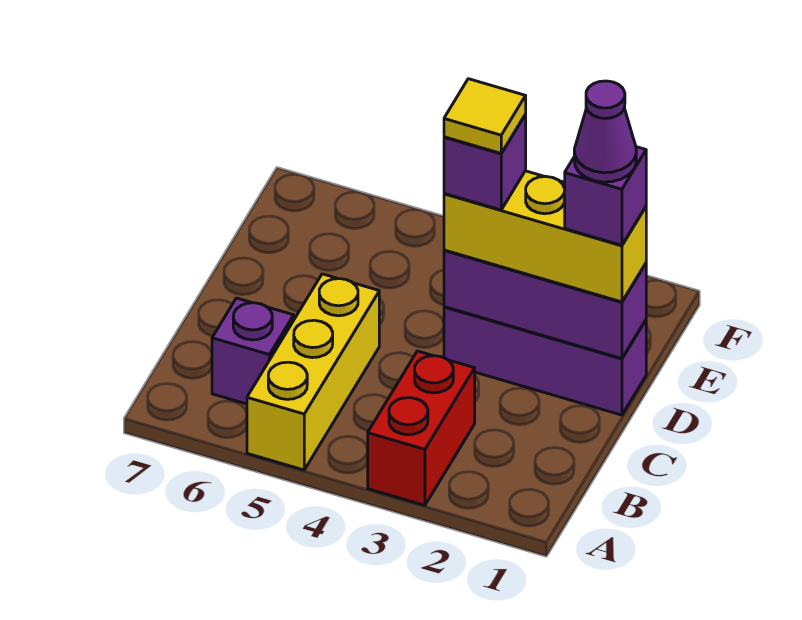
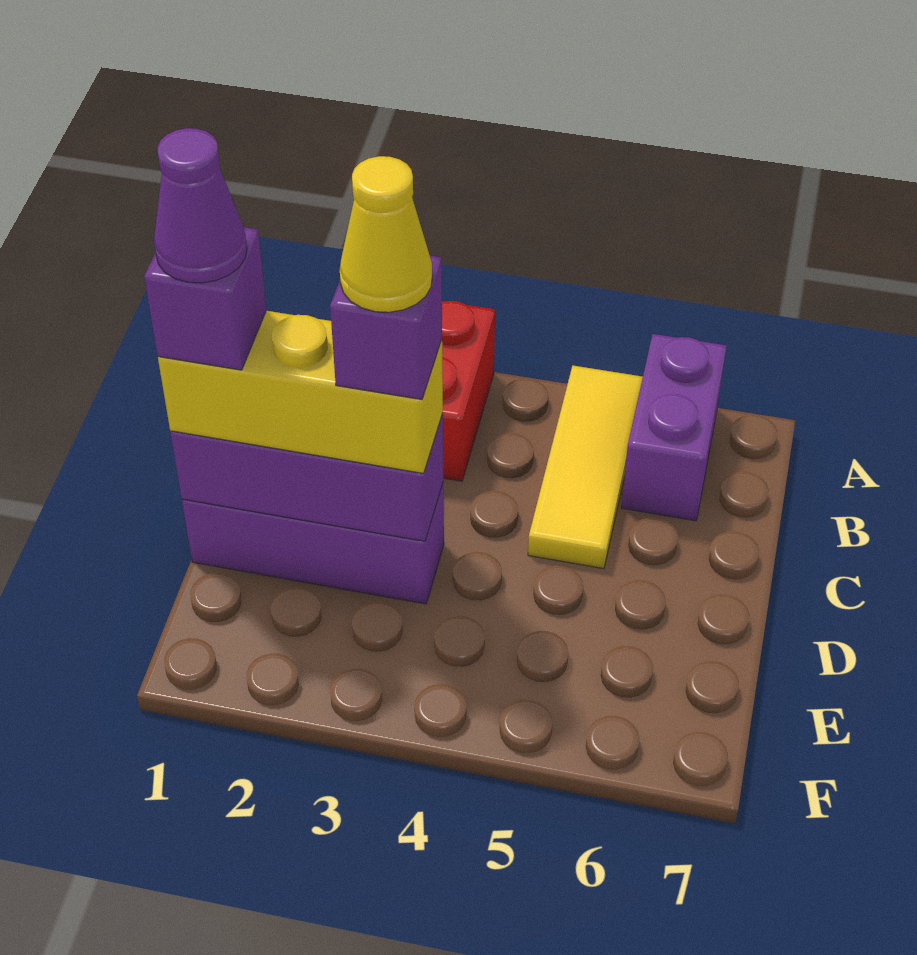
yellow brick A5:C5 level 1 -> yellow tile A5:C5 level 1
purple brick B6 level 1 -> purple brick A6:B6 level 1
yellow tile D3 level 5 -> yellow cone D3 level 5

